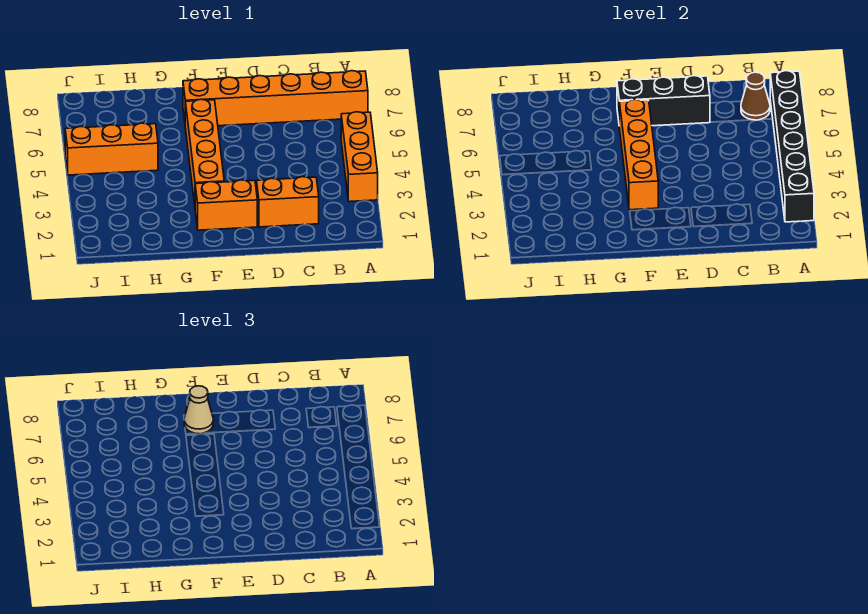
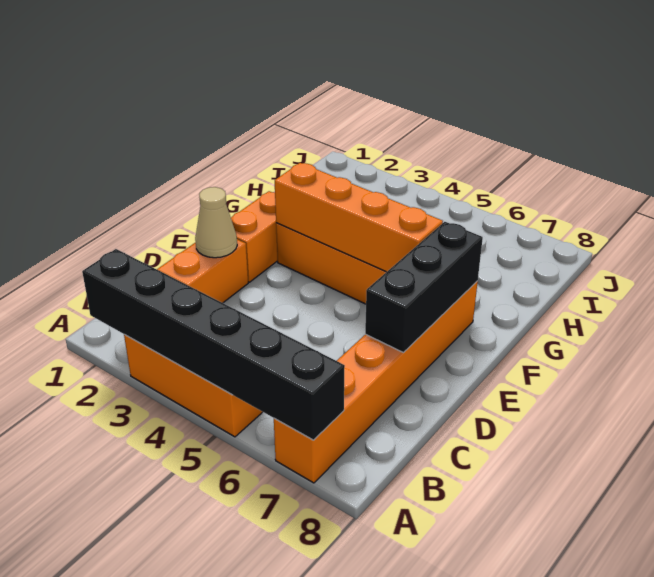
brown cone B7 level 2 -> none
tan cone F7 level 3 -> tan cone D2 level 2
orange brick H5:J5 level 1 -> none

